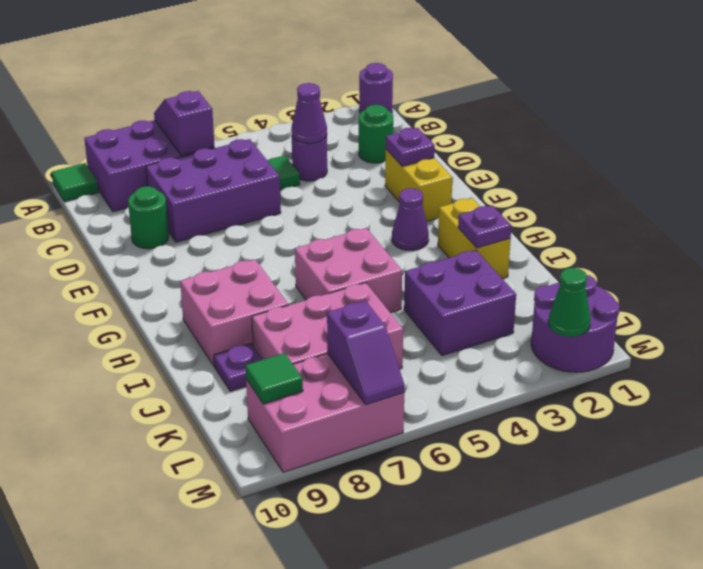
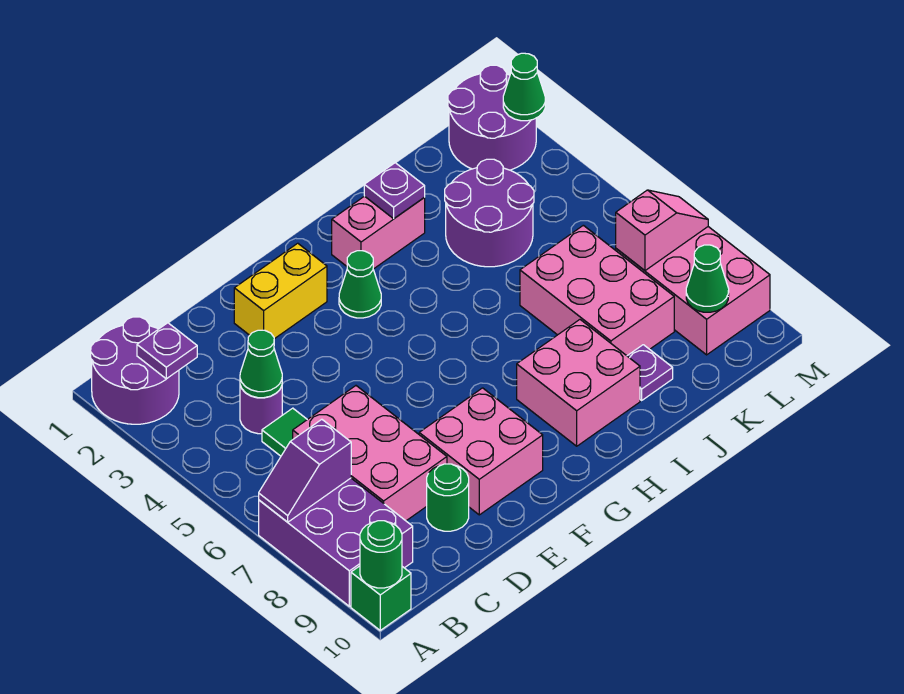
purple round brick A1 level 1 -> purple round brick A1:B2 level 1
green tile A10 level 1 -> green brick A10 level 1
green round brick C2 level 1 -> green round brick A10 level 2
purple cone C4 level 2 -> green cone C4 level 2
purple brick C6:D8 level 1 -> pink brick C6:D8 level 1
purple plate E2 level 2 -> purple plate B2 level 2
purple cone G3 level 1 -> green cone G3 level 1
yellow brick H2:I2 level 1 -> pink brick H2:I2 level 1
pink brick H5:I6 level 1 -> pink brick E8:F9 level 1
purple brick J3:K4 level 1 -> purple round brick J3:K4 level 1
purple slope L7:M7 level 2 top L -> pink slope L7:M7 level 2 top L
green tile L9 level 2 -> green cone L9 level 2

